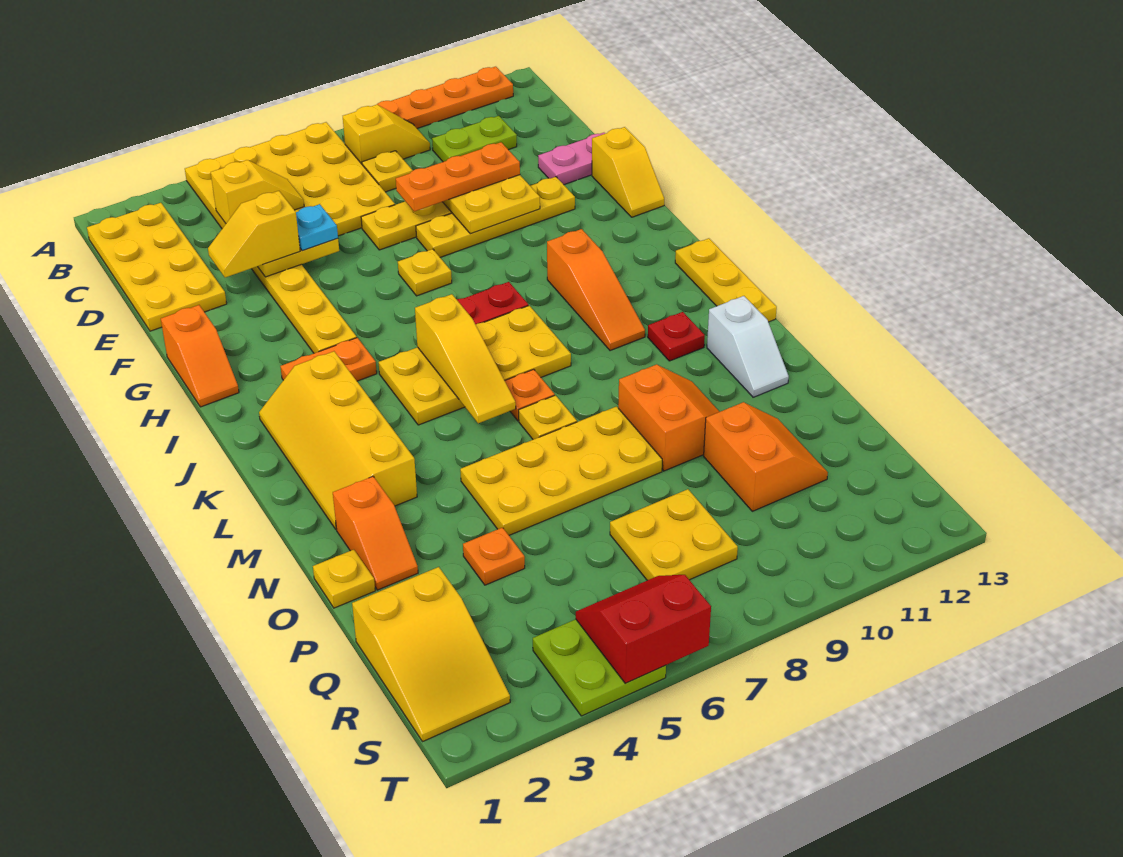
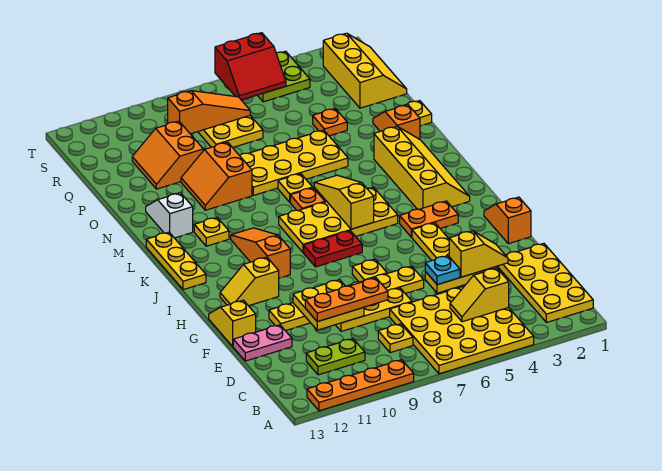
yellow slope B8:B9 level 1 top 8 -> yellow slope H11:H12 level 1 top 11
yellow plate F8:F11 level 1 -> yellow plate F6:F11 level 1
red plate L11 level 1 -> yellow plate L11 level 1
yellow slope Q1:S2 level 1 top Q -> yellow slope Q1:S2 level 1 top 2
none -> orange slope R7:R9 level 2 top 9

